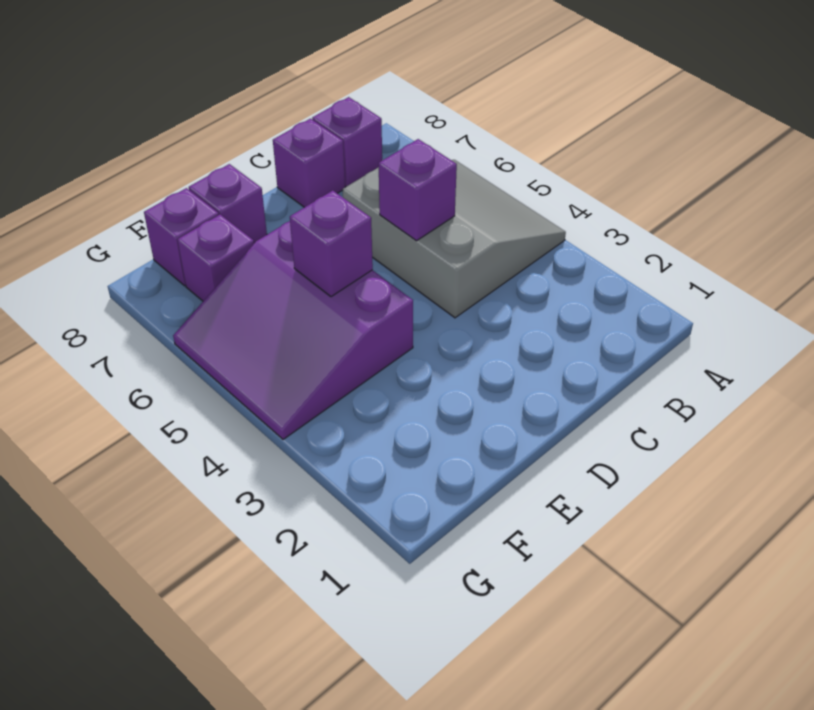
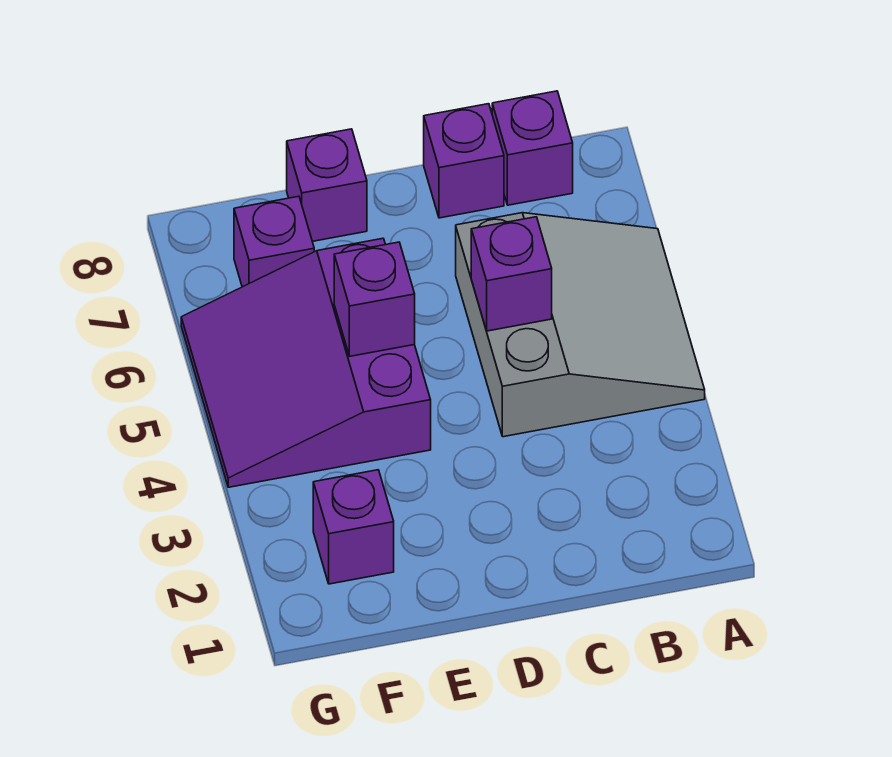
purple brick F8 level 1 -> purple brick F2 level 1

